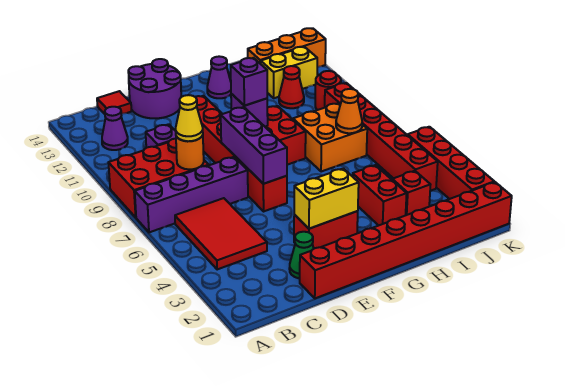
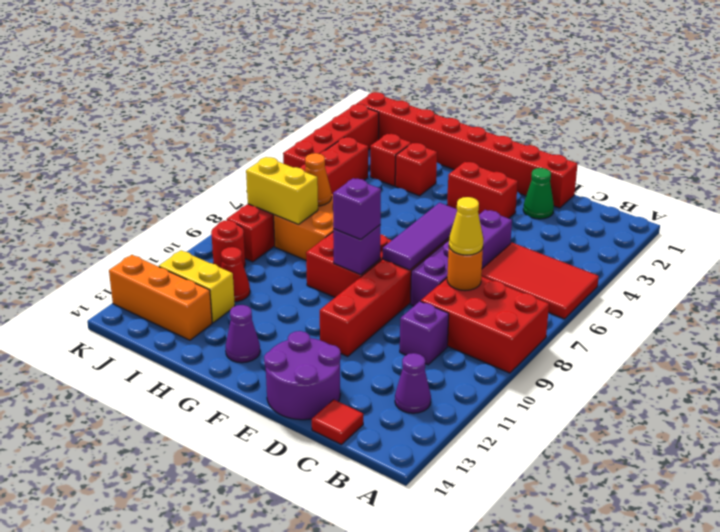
purple brick A7:D7 level 1 -> purple brick D5:D8 level 1
red tile B4:C6 level 1 -> red tile A5:C6 level 1
yellow brick E3:F3 level 2 -> yellow brick I8:J8 level 2
purple brick E6:E8 level 2 -> purple tile E6:E8 level 2
red brick H3:H4 level 1 -> red brick H3 level 1

